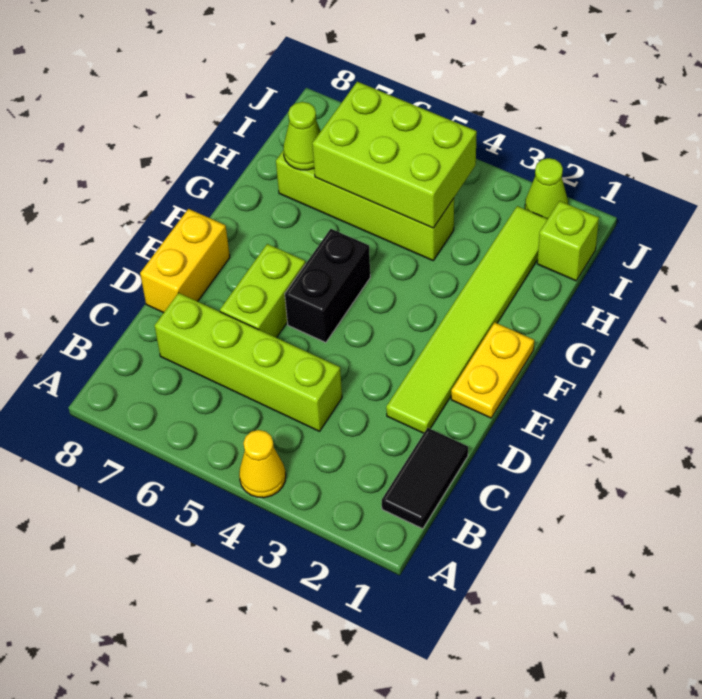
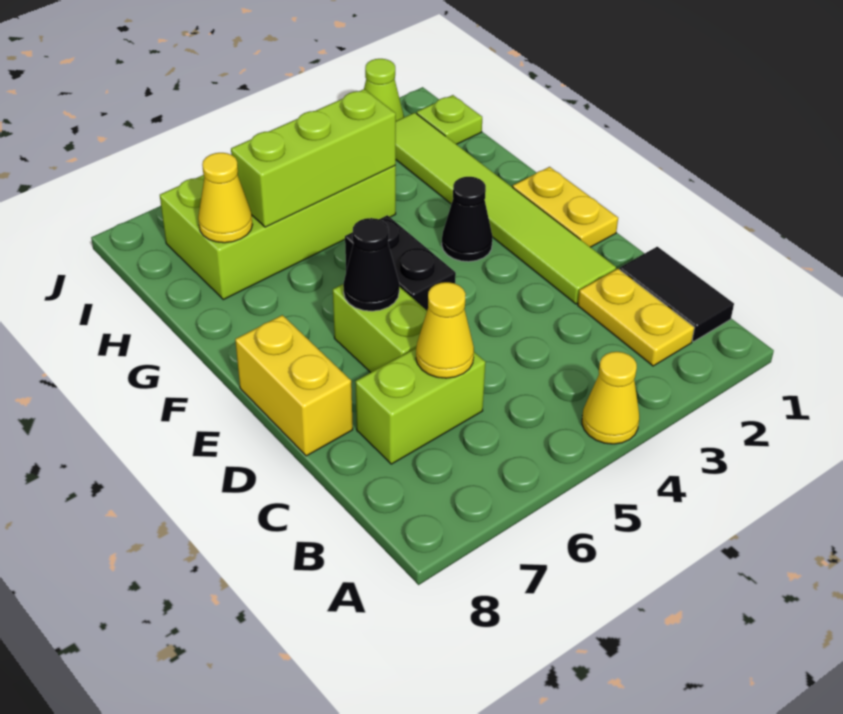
none -> yellow plate B2:C2 level 1
lime brick C4:C7 level 1 -> lime brick C6:C7 level 1
none -> yellow cone C6 level 2
none -> black cone E6 level 2
none -> black cone F3 level 1
lime brick H4:H7 level 1 -> lime brick H4:I7 level 1
lime brick H4:I6 level 2 -> lime brick H4:H6 level 2
lime cone H7 level 2 -> yellow cone H7 level 2
lime brick I1 level 1 -> lime plate I1 level 1

